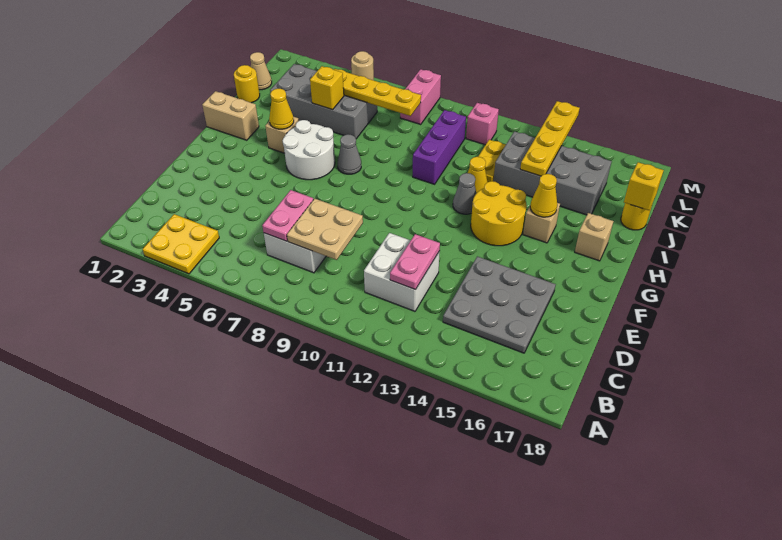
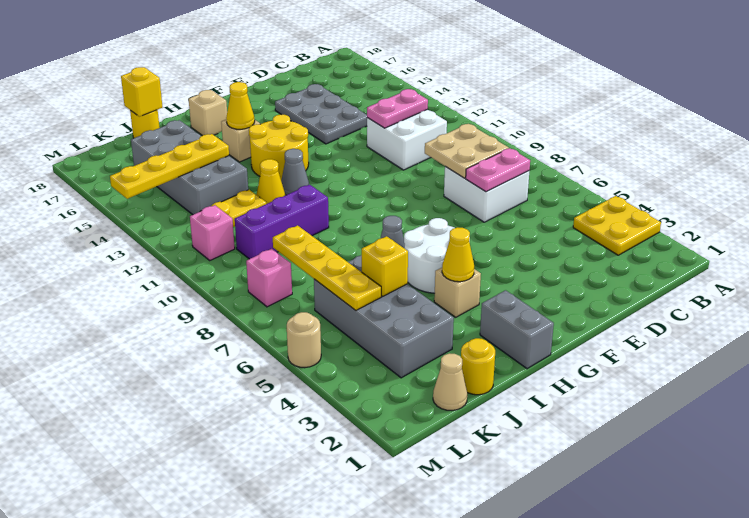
grey plate C14:E16 level 1 -> grey plate D14:E16 level 1
tan brick H1:H2 level 1 -> grey brick H1:H2 level 1
pink brick L8:M8 level 1 -> pink brick L8 level 1

